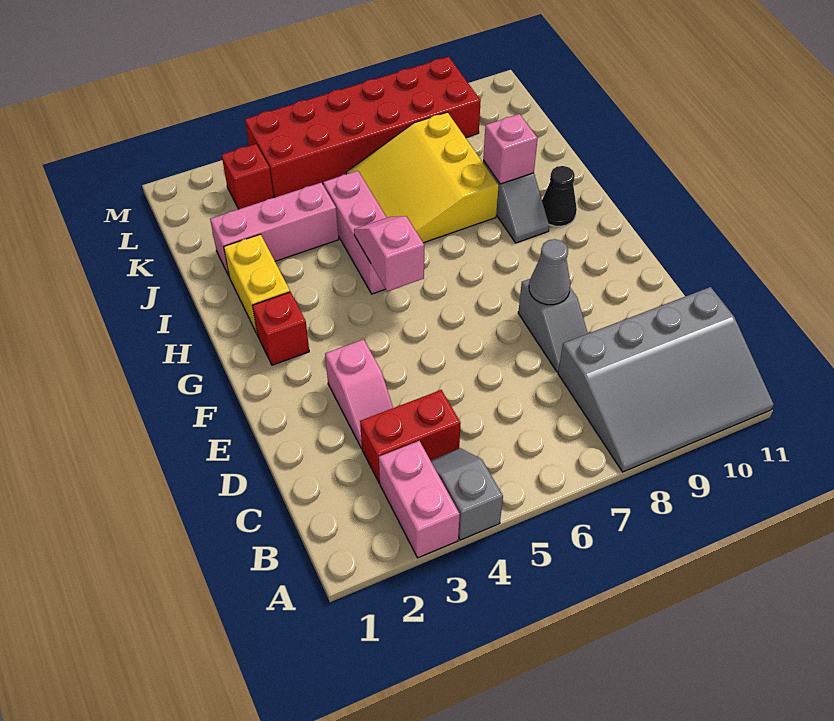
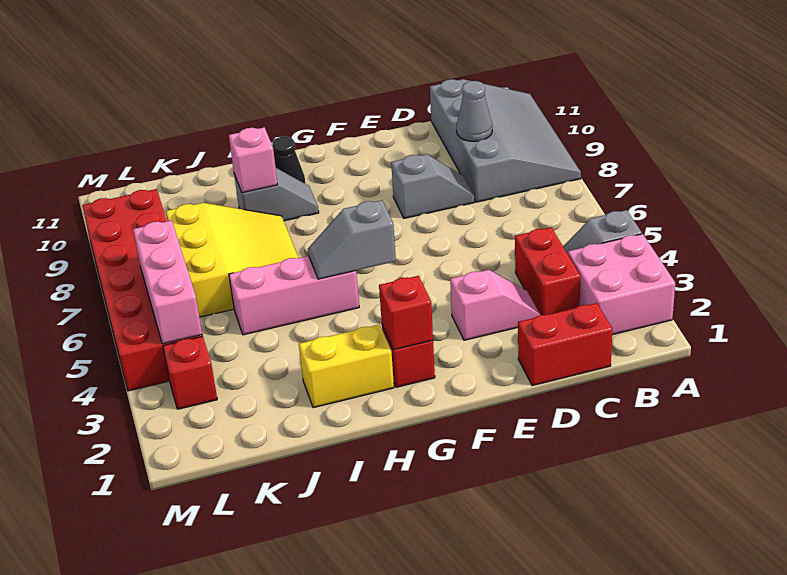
pink brick A3:B3 level 1 -> pink brick A2:B3 level 1
none -> red brick C1:D1 level 1
grey cone E8 level 2 -> grey cone C9 level 2
none -> red brick G2 level 2
pink slope G5:H5 level 2 top G -> grey slope G5:H5 level 2 top G
yellow slope I6:K8 level 1 top 8 -> yellow slope I6:K8 level 1 top K
pink brick J2:J4 level 1 -> pink brick L4:L6 level 2

